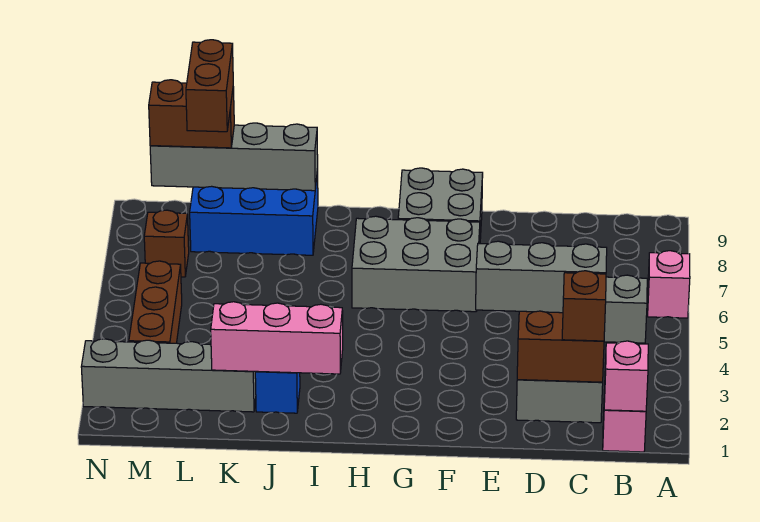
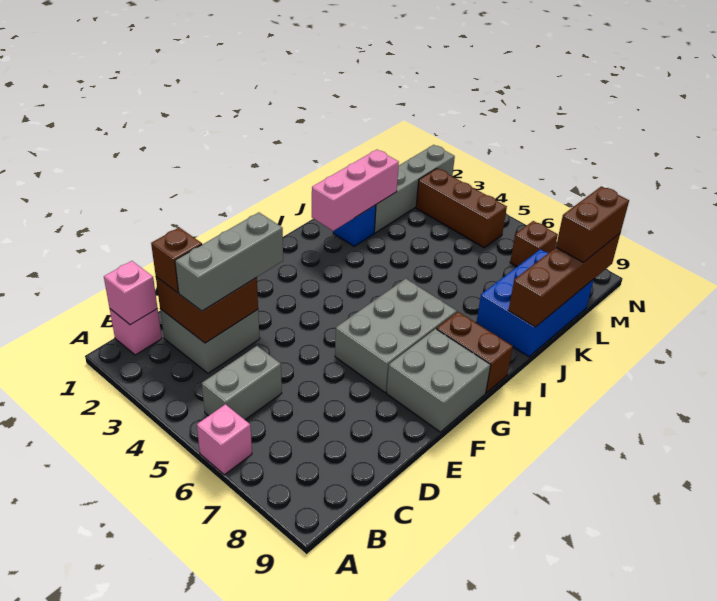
grey brick J9:M9 level 2 -> brown brick J9:M9 level 2
brown brick L8:L9 level 4 -> brown brick H8:H9 level 1

